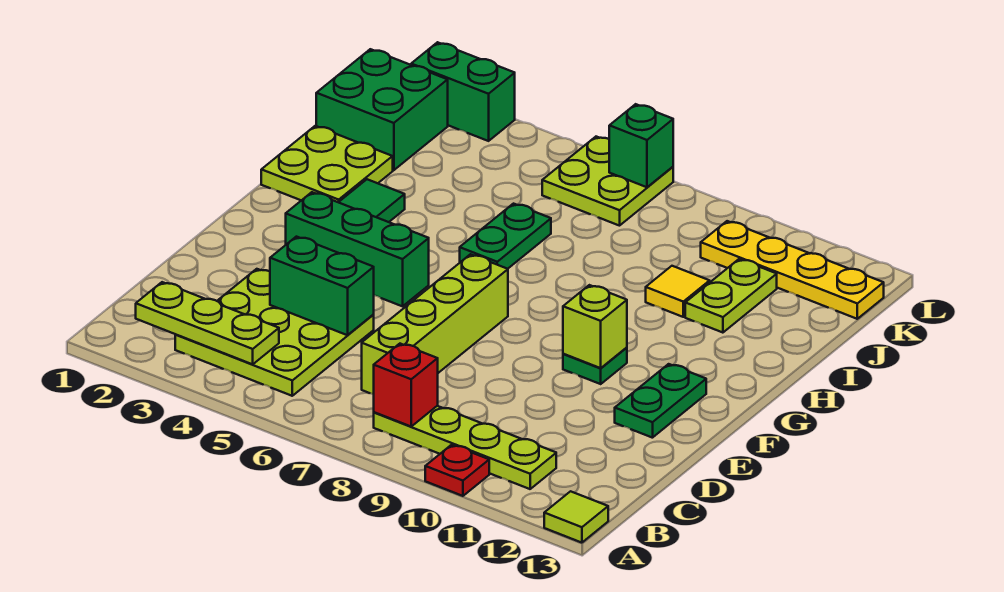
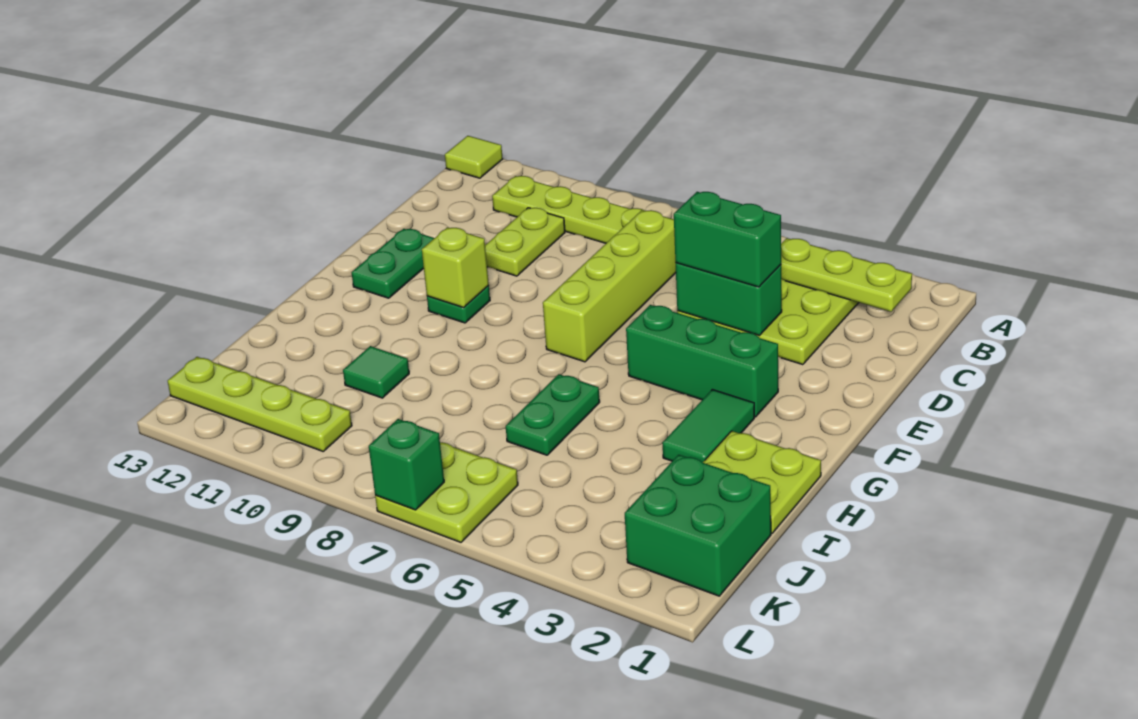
red plate A10 level 1 -> none
red brick B8 level 2 -> none
yellow tile I10 level 1 -> green tile I10 level 1
lime plate I11:J11 level 1 -> lime plate C10:D10 level 1
yellow plate K10:K13 level 1 -> lime plate K10:K13 level 1
green brick L2:L3 level 1 -> green brick D4:D5 level 3

